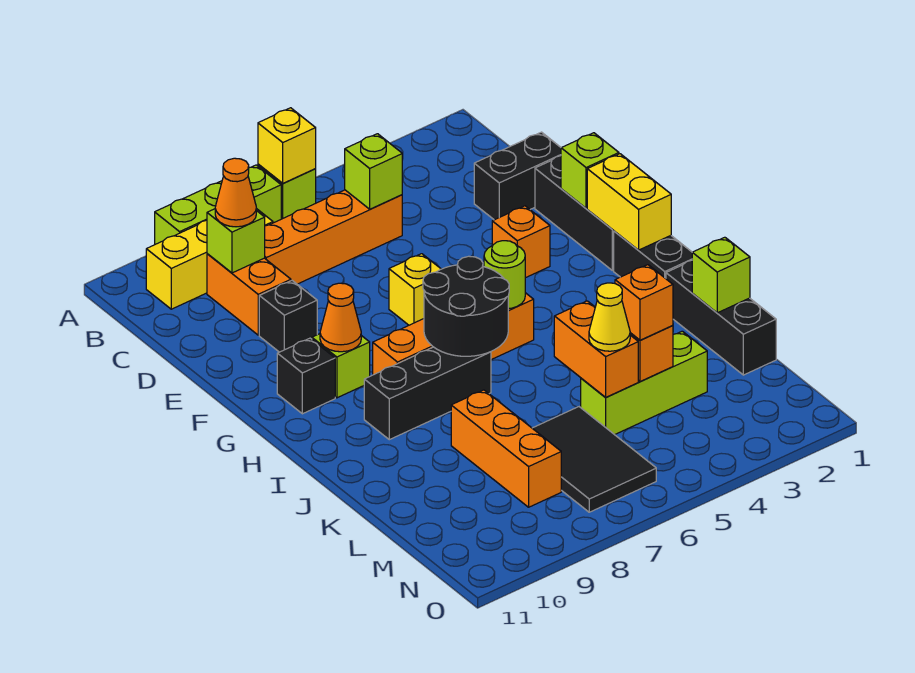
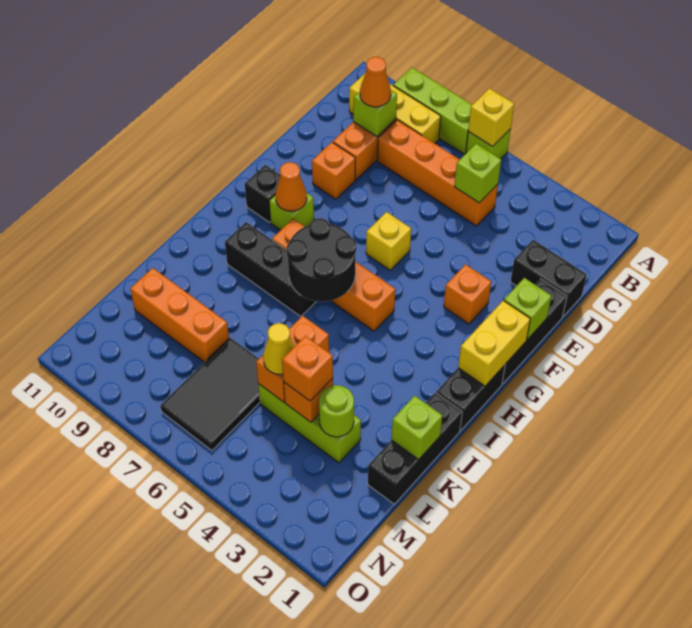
black brick E9 level 1 -> orange brick E9 level 1
lime round brick H5 level 2 -> lime round brick L3 level 2
orange brick K8:M8 level 1 -> orange brick L8:L10 level 1

